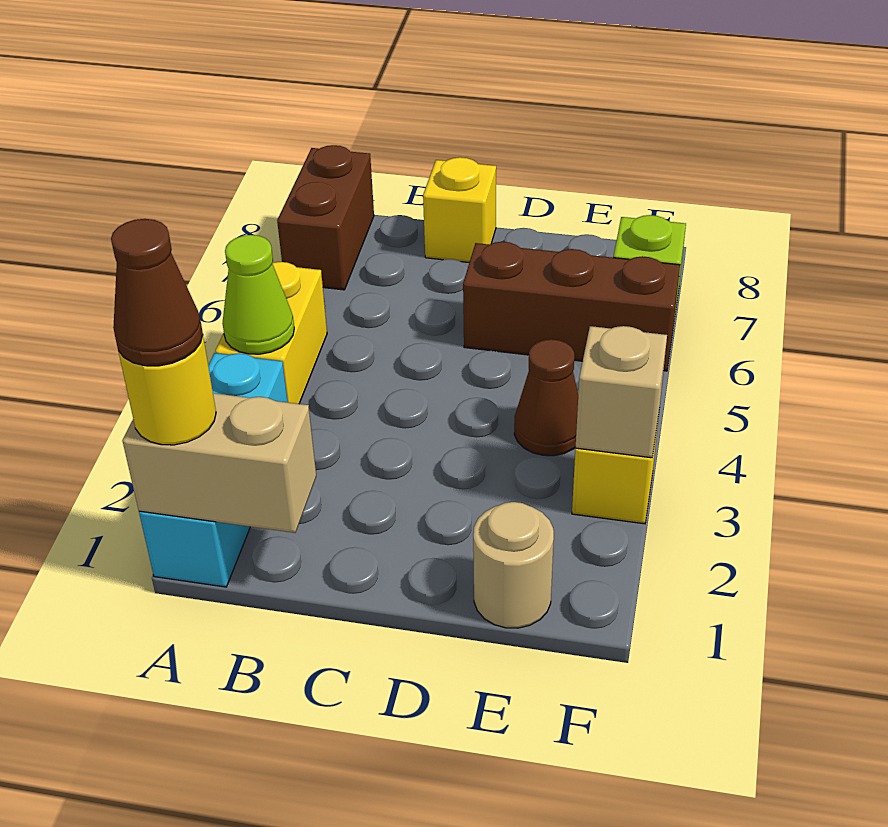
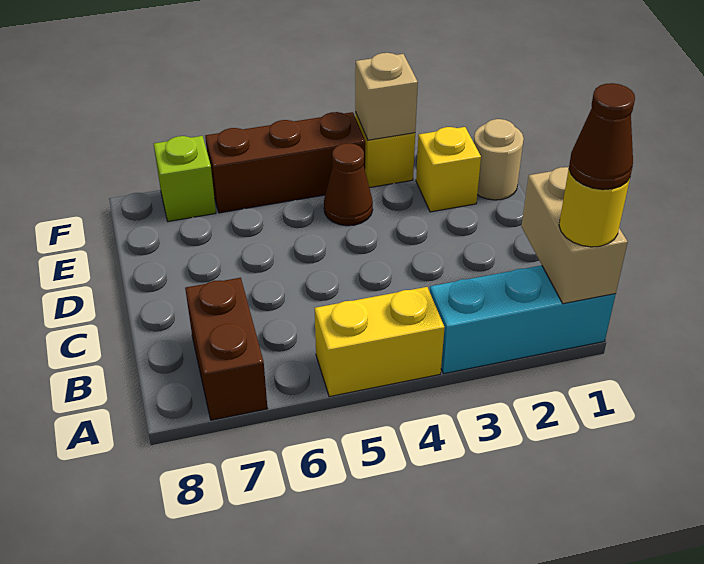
lime cone A4 level 2 -> none
brown brick A7:A8 level 1 -> brown brick A7:B7 level 1
yellow brick C8 level 1 -> yellow brick E2 level 1
brown brick D6:F6 level 1 -> brown brick F4:F6 level 1

